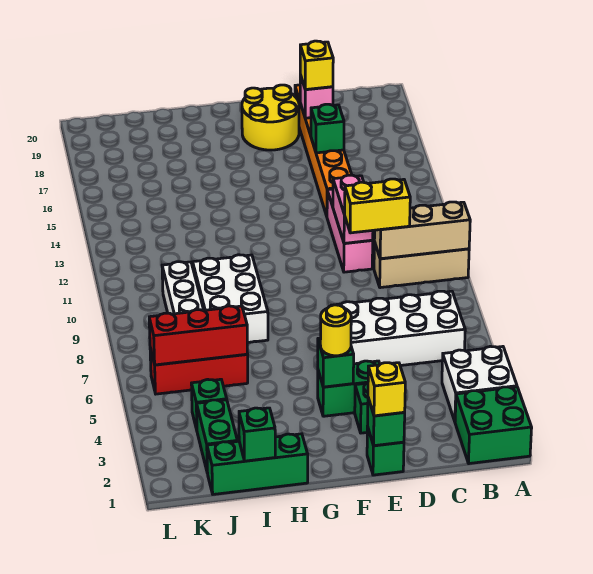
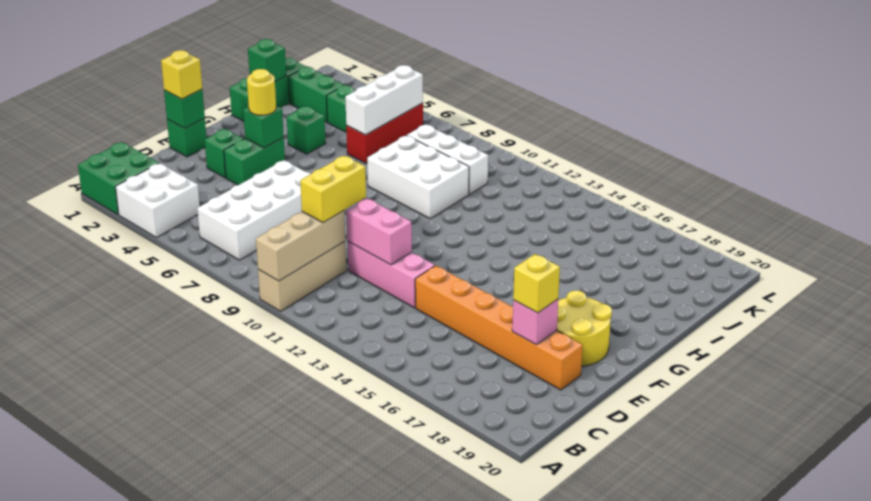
green brick D16 level 2 -> green brick H4 level 1
red brick I6:K6 level 2 -> white brick I6:K6 level 2

